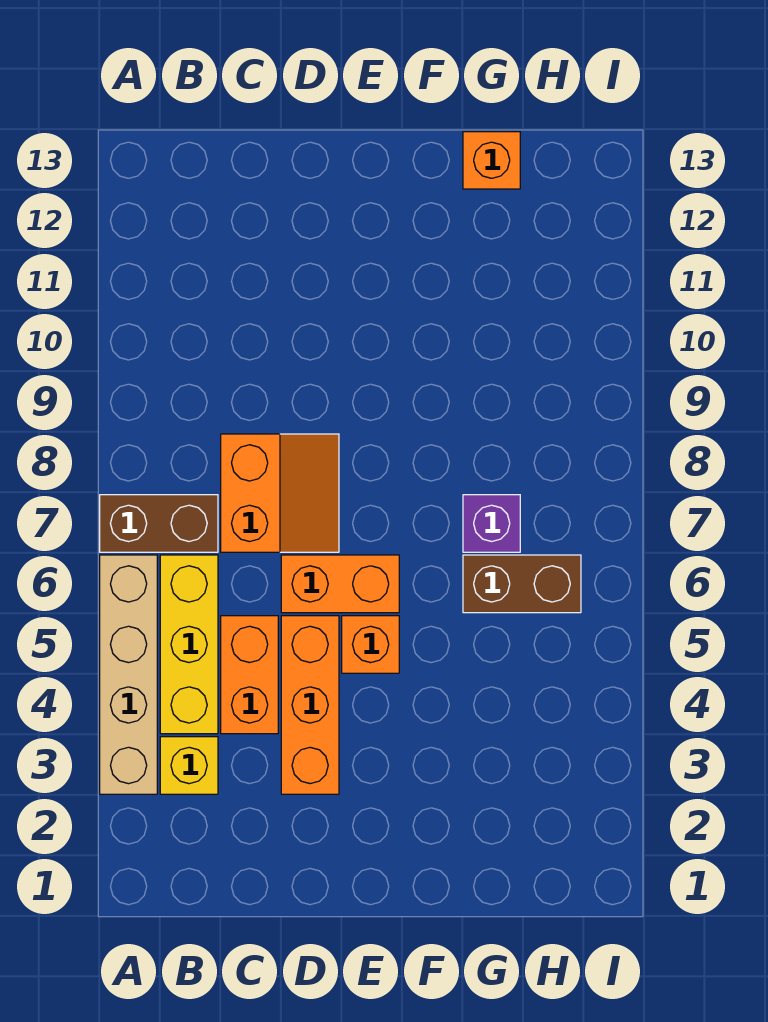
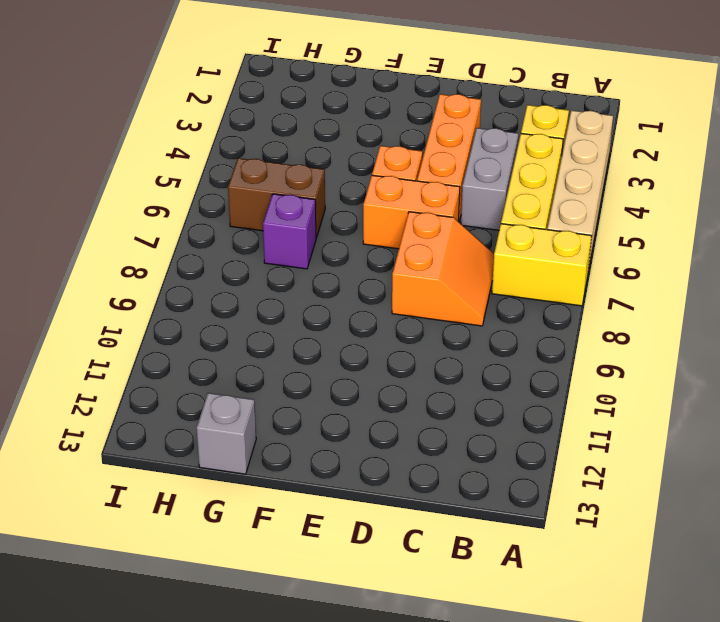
brown brick A7:B7 level 1 -> yellow brick A7:B7 level 1
orange brick C4:C5 level 1 -> grey brick C4:C5 level 1
orange slope C7:D8 level 1 top C -> orange slope C7:D8 level 1 top D
orange brick G13 level 1 -> grey brick G13 level 1

